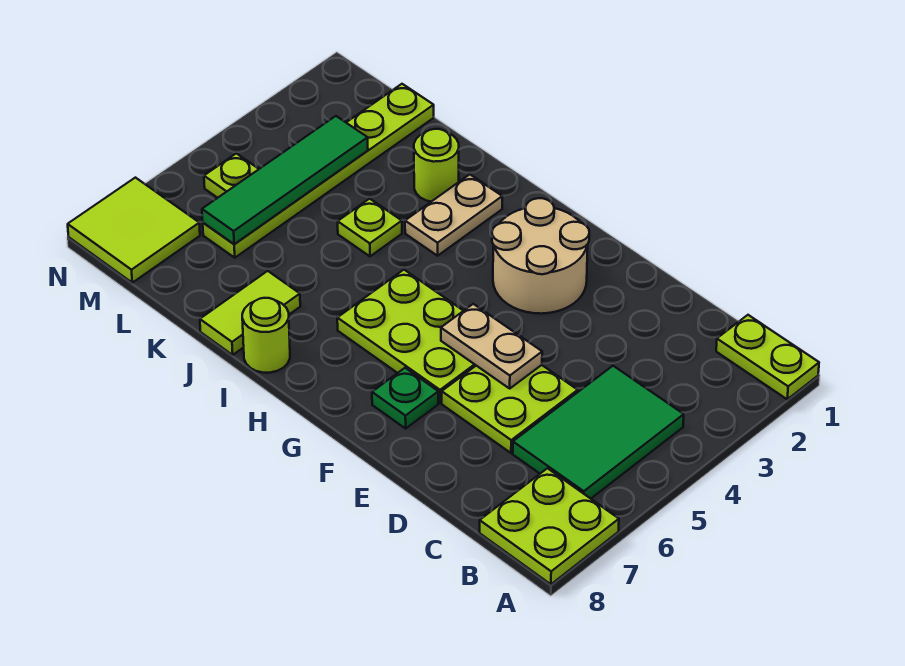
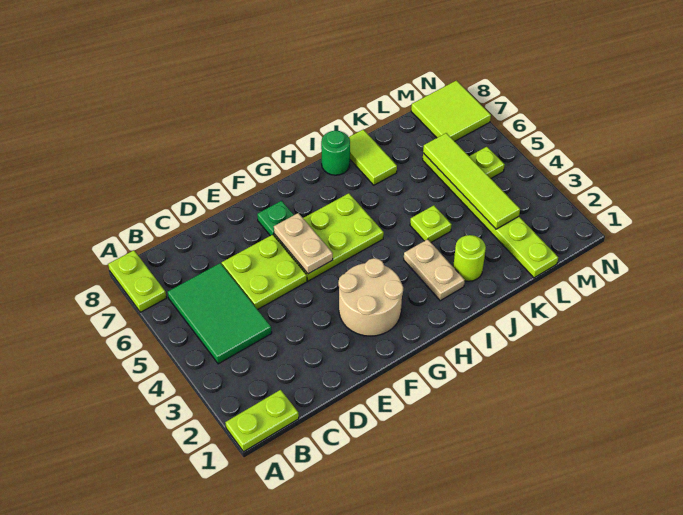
lime plate A7:B8 level 1 -> lime plate A7:A8 level 1
tan plate E5:F5 level 2 -> tan plate F5:F6 level 2
lime round brick I8 level 1 -> green round brick I8 level 1
green tile L3:L6 level 2 -> lime tile L3:L6 level 2

